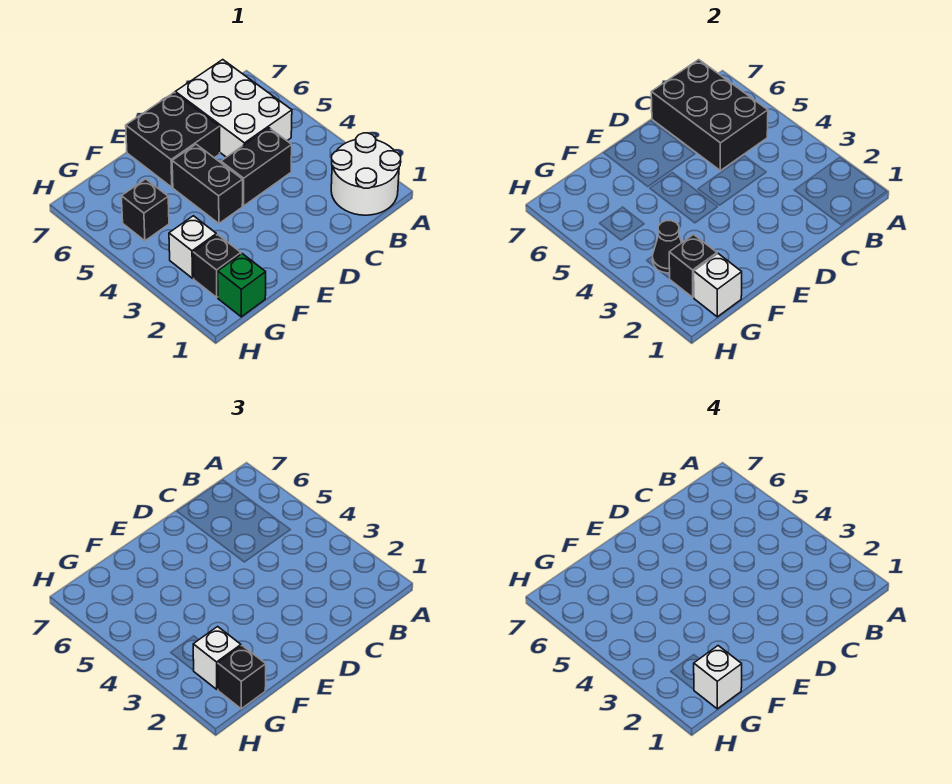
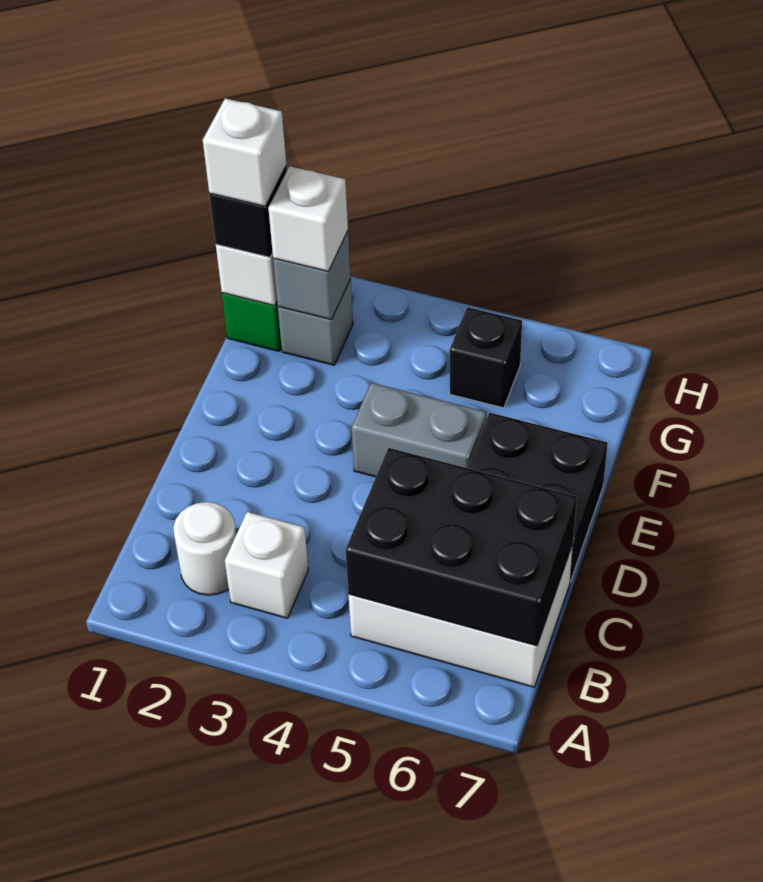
white round brick A1:B2 level 1 -> white round brick B2 level 1
black brick C4:D4 level 1 -> none
black brick E4:E5 level 1 -> grey brick E4:E5 level 1
black brick G2 level 1 -> grey brick G2 level 1
black brick G2 level 2 -> grey brick G2 level 2
white brick G3 level 1 -> white brick B3 level 1
black cone G3 level 2 -> none

